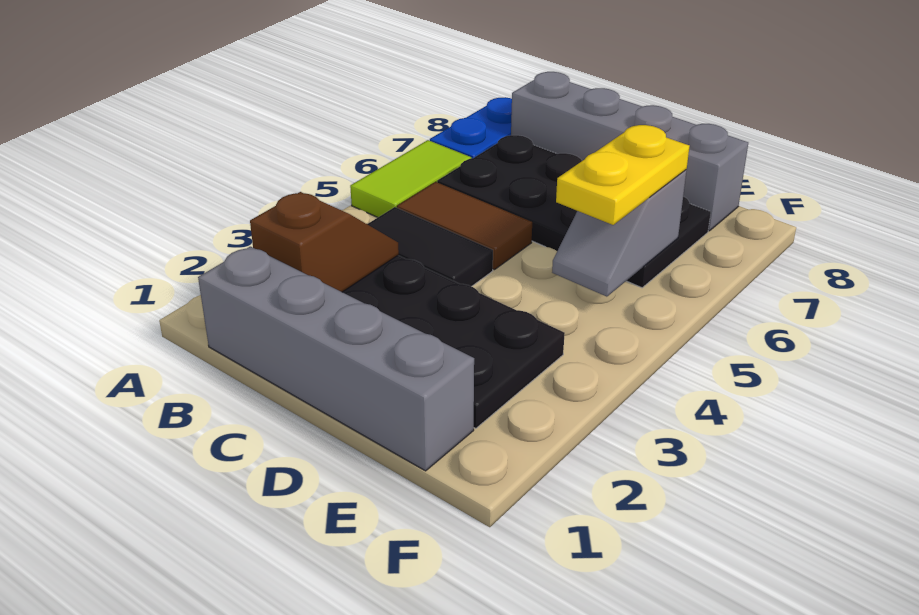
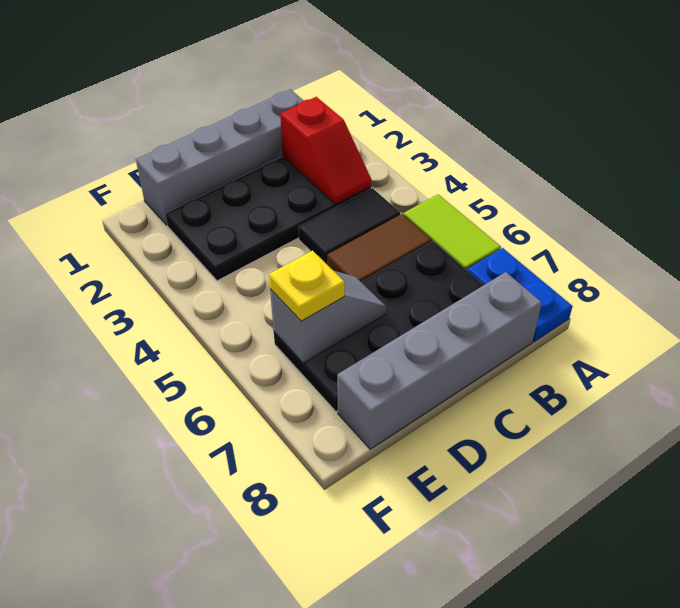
brown slope B2:B3 level 2 top 2 -> red slope B2:B3 level 2 top 2
grey slope E5:E6 level 2 top 6 -> grey slope D6:E6 level 2 top E
yellow plate E5:E6 level 3 -> yellow plate E6 level 3

